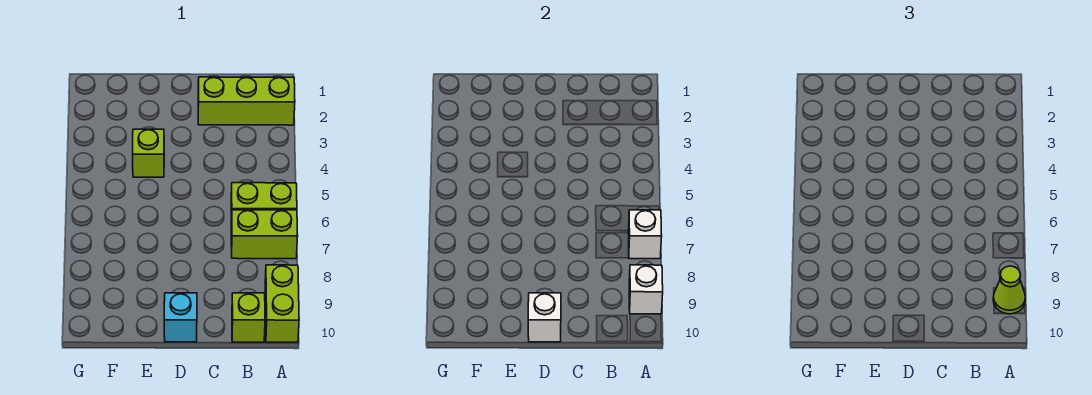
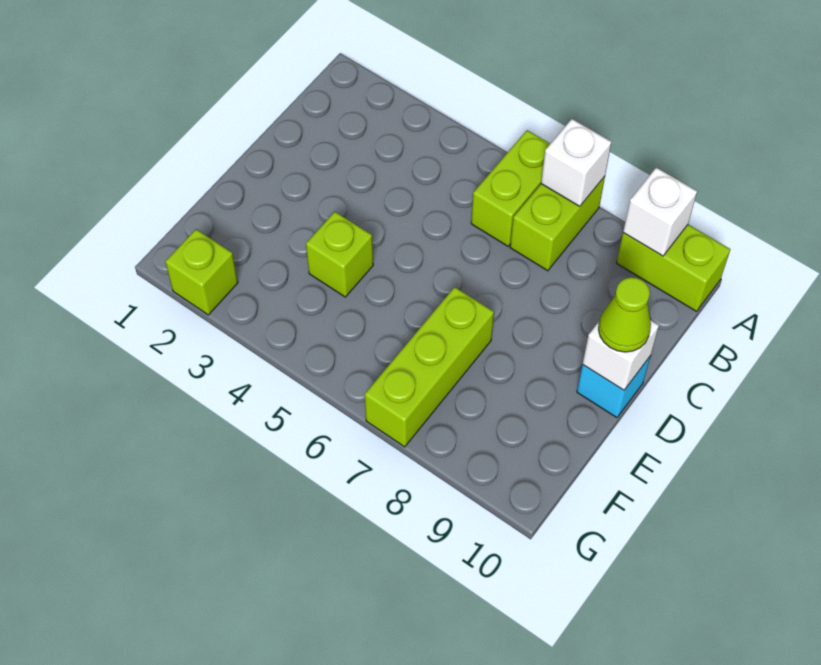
lime brick A2:C2 level 1 -> lime brick E7:G7 level 1
lime cone A9 level 3 -> lime cone D10 level 3
lime brick B10 level 1 -> lime brick G2 level 1

